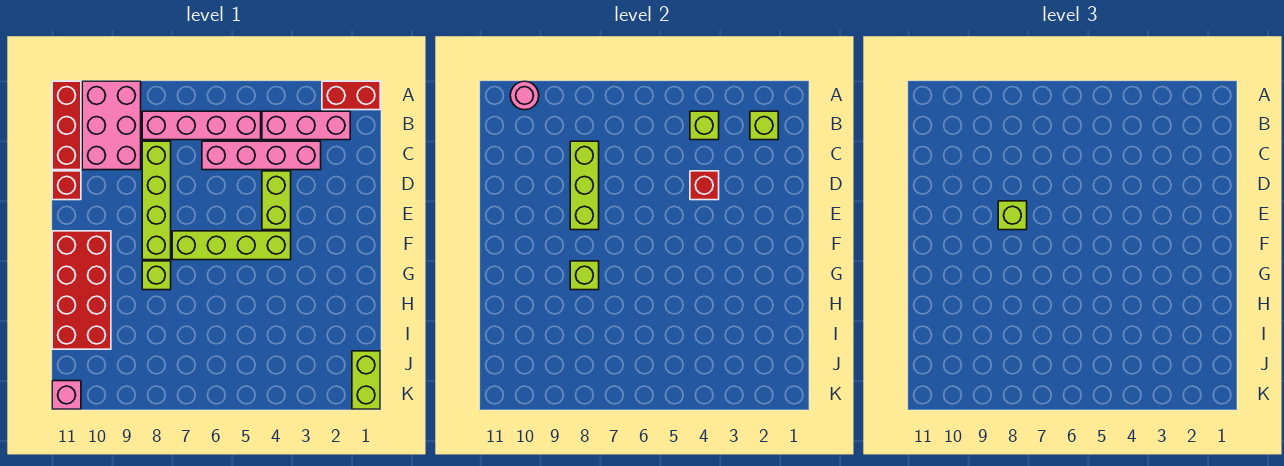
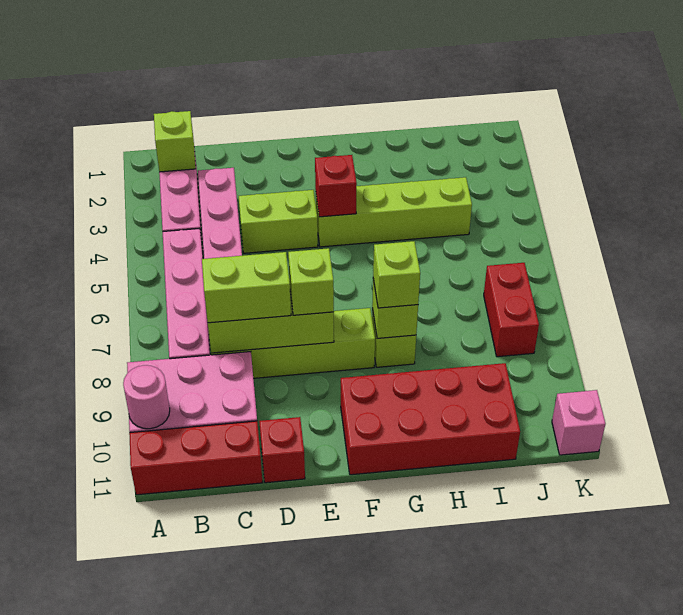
red brick A1:A2 level 1 -> red brick J7:J8 level 1
lime brick B4 level 2 -> lime brick G8 level 3
red brick D4 level 2 -> red brick F4 level 2
lime brick F4:F7 level 1 -> lime brick F4:I4 level 1
lime brick J1:K1 level 1 -> lime brick C8:D8 level 3

